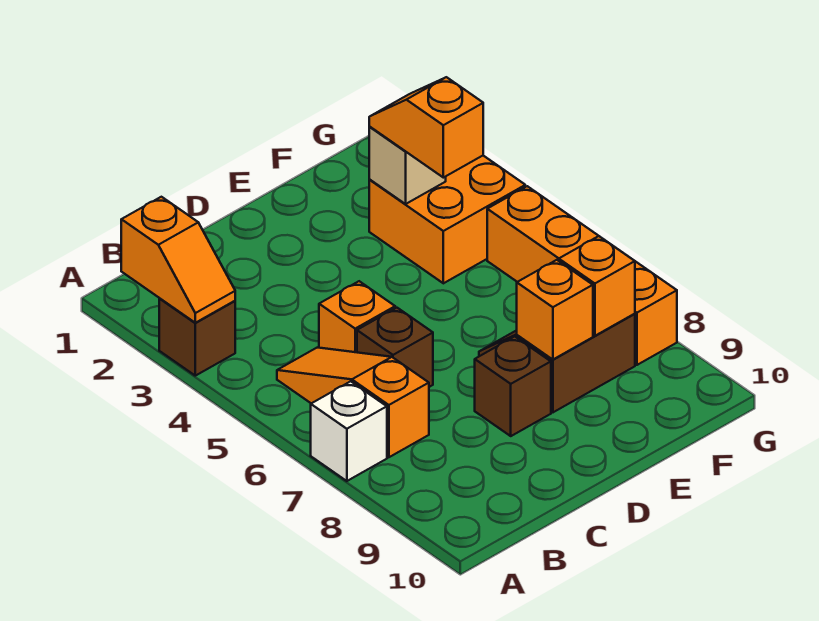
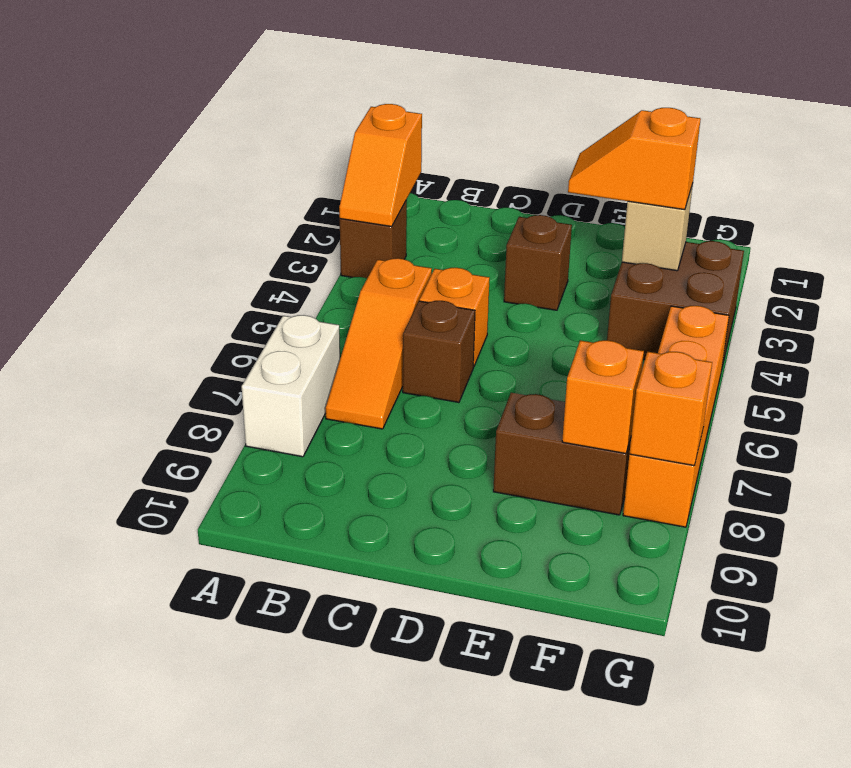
white brick A7 level 1 -> white brick A7:A8 level 1
orange slope B5:B7 level 1 top 7 -> orange slope B5:B7 level 1 top 5
brown brick D8 level 1 -> brown brick D3 level 1
orange brick E8 level 2 -> orange brick G8 level 2
orange brick F3:G4 level 1 -> brown brick F3:G4 level 1
orange slope F3:F4 level 3 top 4 -> orange slope E3:F3 level 3 top F

